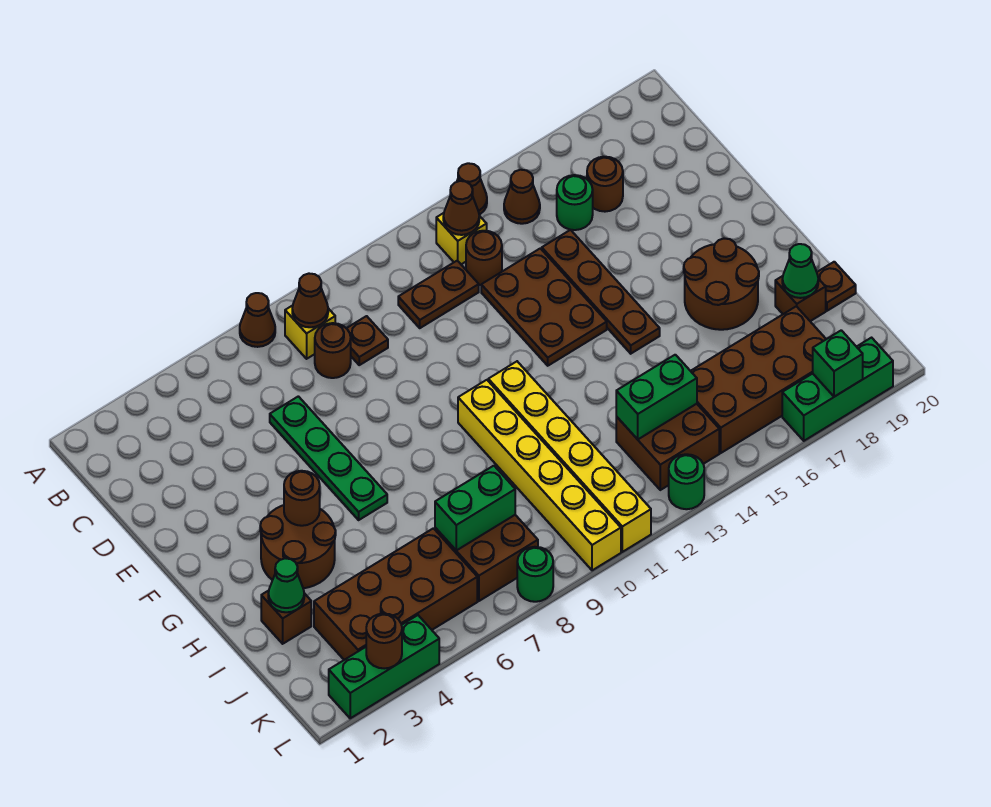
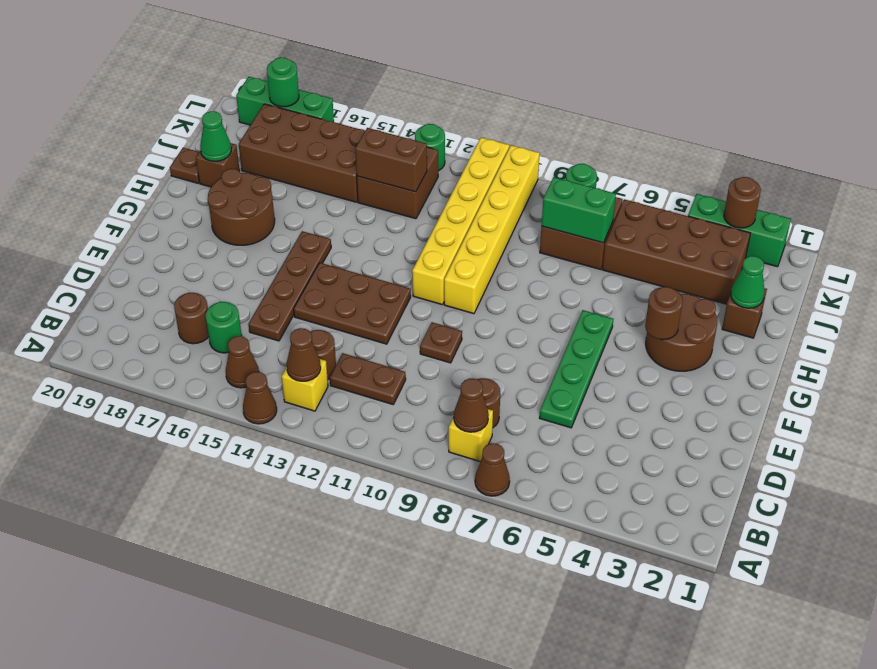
brown plate C9 level 1 -> brown plate E10 level 1
brown plate D13:F14 level 1 -> brown plate E12:F14 level 1
green brick J13:J14 level 2 -> brown brick J13:J14 level 2
green brick L18 level 2 -> green round brick L18 level 2

